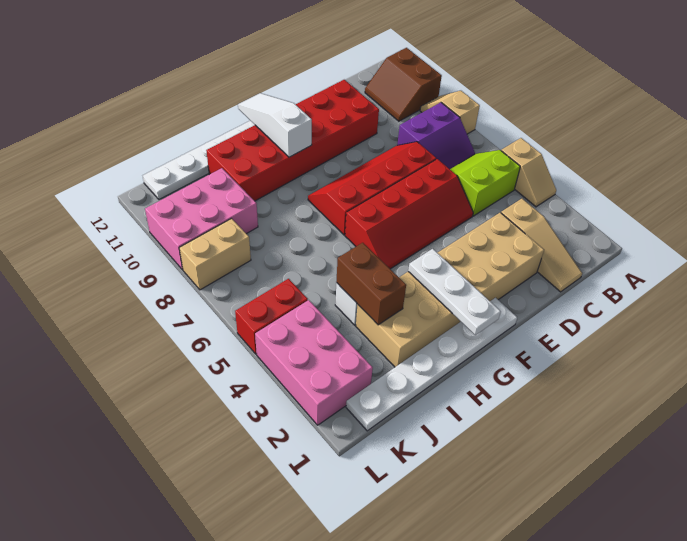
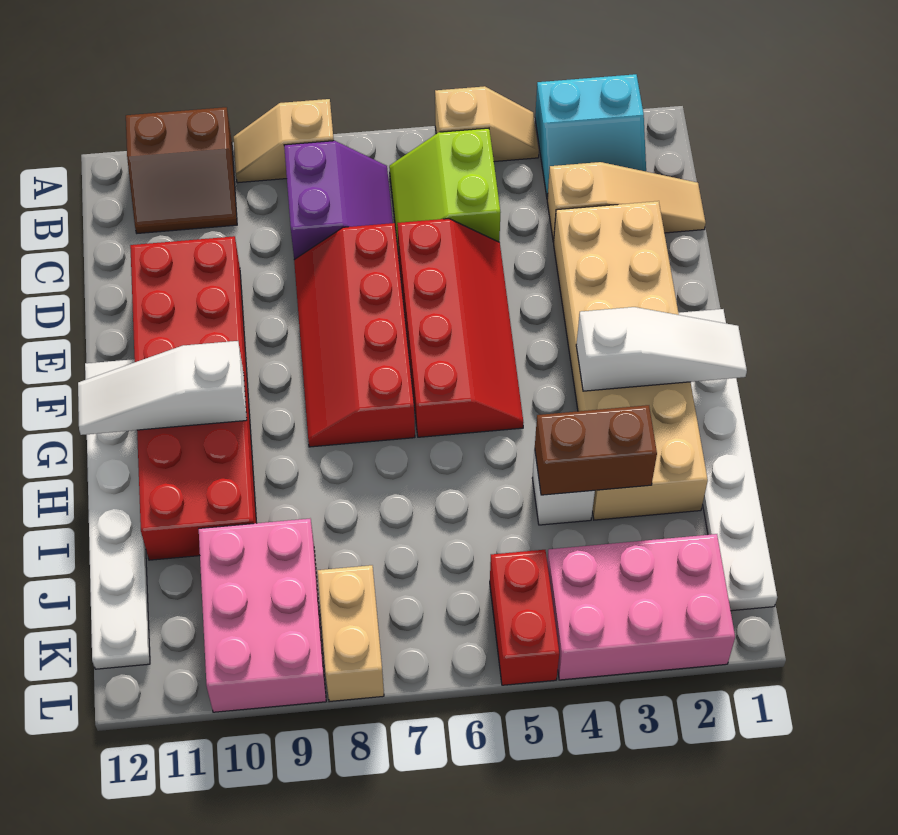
none -> cyan slope A2:B3 level 1 top A
white plate G1:G3 level 2 -> white slope G1:G3 level 2 top 3

